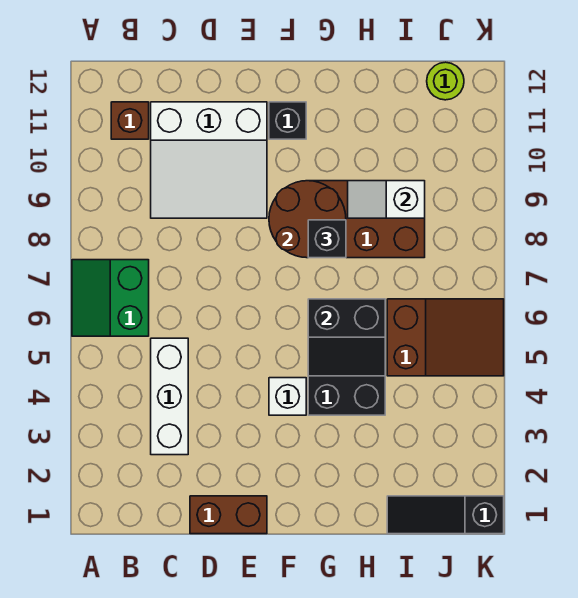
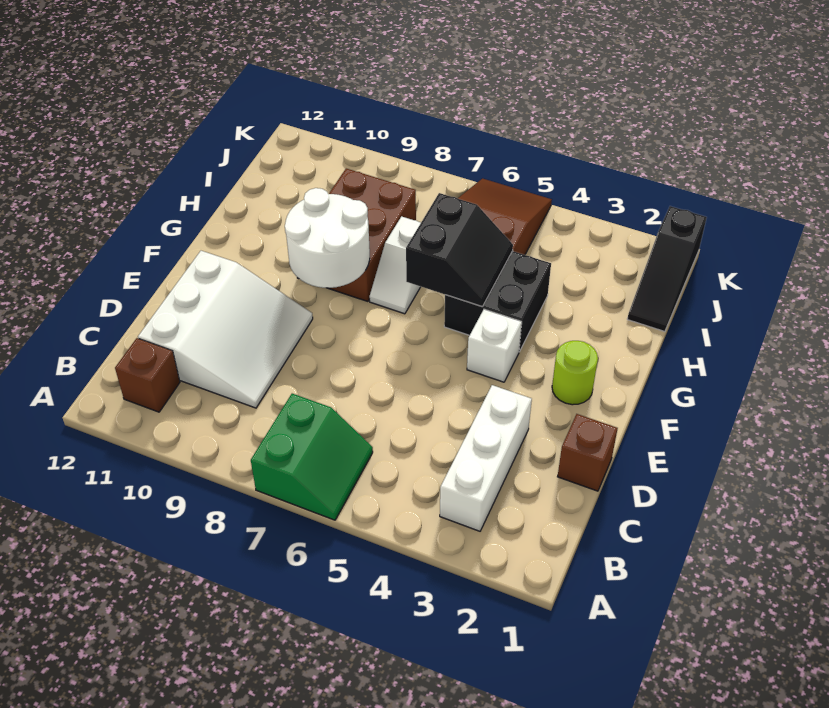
green slope A6:B7 level 1 top B -> green slope A6:B7 level 1 top 7
white brick C3:C5 level 1 -> white brick B3:D3 level 1
brown brick D1:E1 level 1 -> brown brick D1 level 1
brown round brick F8:G9 level 2 -> white round brick F8:G9 level 2
black brick F11 level 1 -> none
black brick G8 level 3 -> none
white slope H9:I9 level 2 top I -> white slope G7:H7 level 1 top H
lime round brick J12 level 1 -> lime round brick F2 level 1

